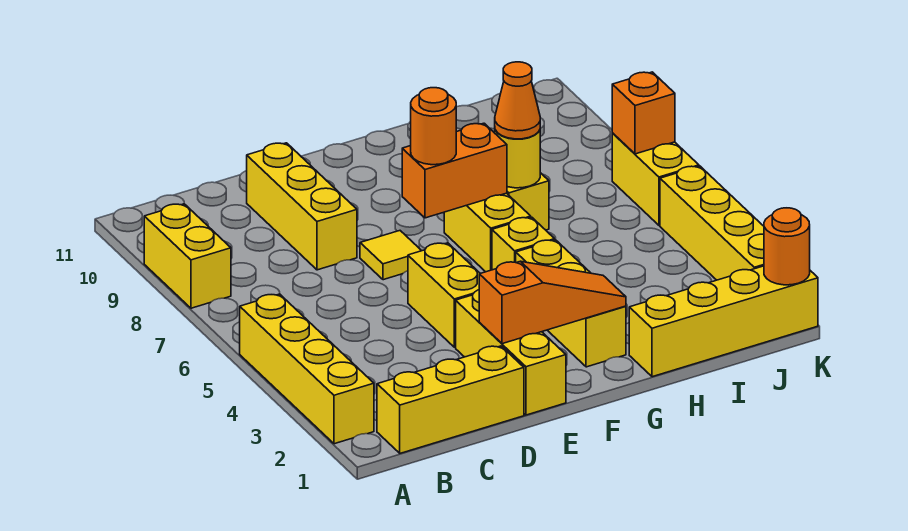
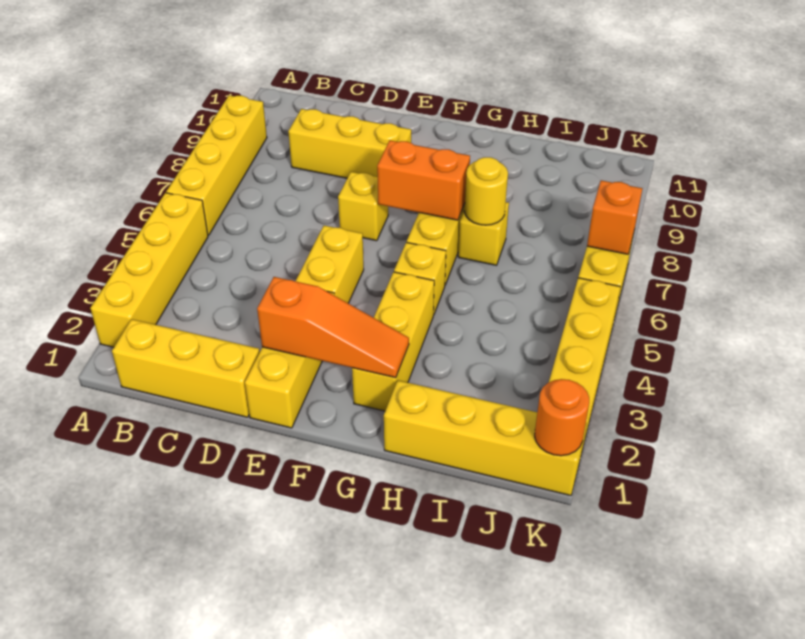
yellow brick A8:A9 level 1 -> yellow brick A6:A9 level 1
yellow brick D8:D10 level 1 -> yellow brick C9:E9 level 1
yellow tile E7 level 1 -> yellow brick E7 level 1
orange round brick F7 level 3 -> none
orange cone H7 level 3 -> none

